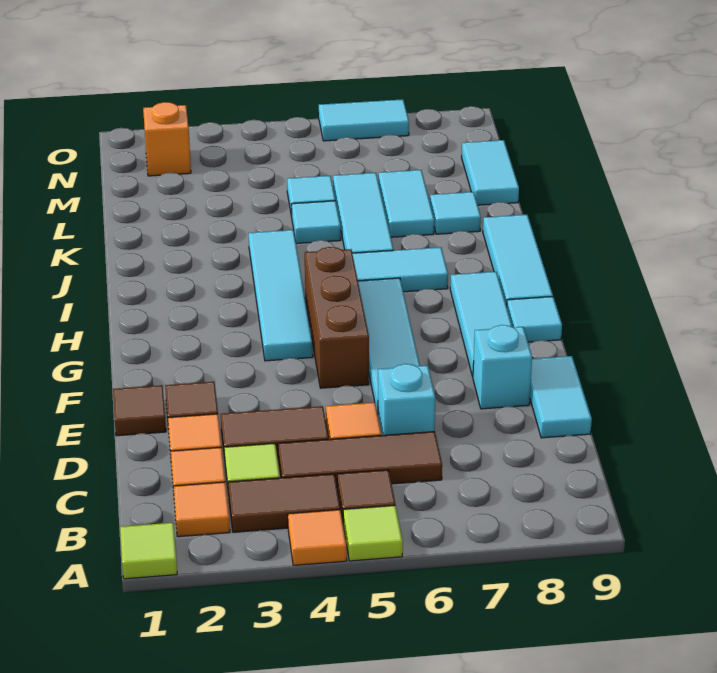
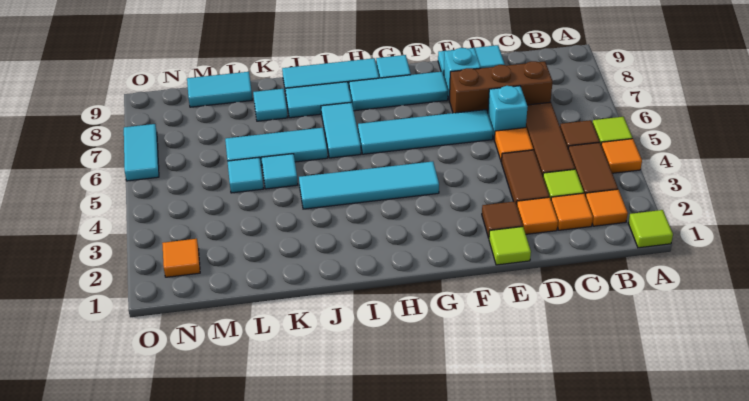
brown tile E1 level 1 -> lime tile E1 level 1
brown brick F5:H5 level 1 -> brown brick C7:E7 level 1
cyan tile K7:L7 level 1 -> cyan tile I8:J8 level 1
orange brick N2 level 1 -> orange tile N2 level 1

